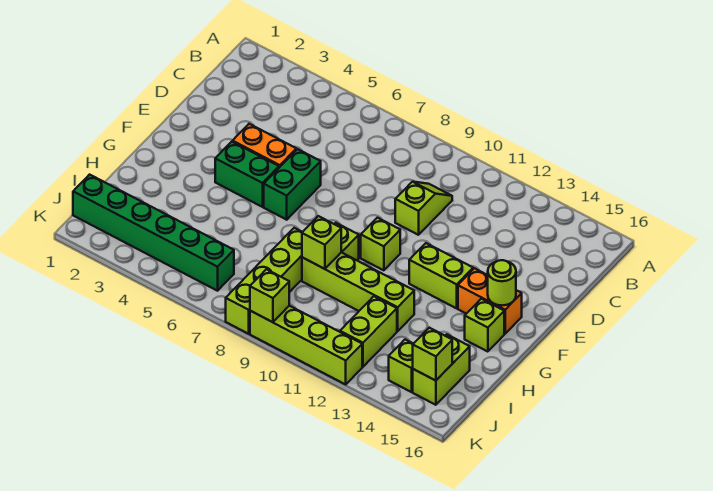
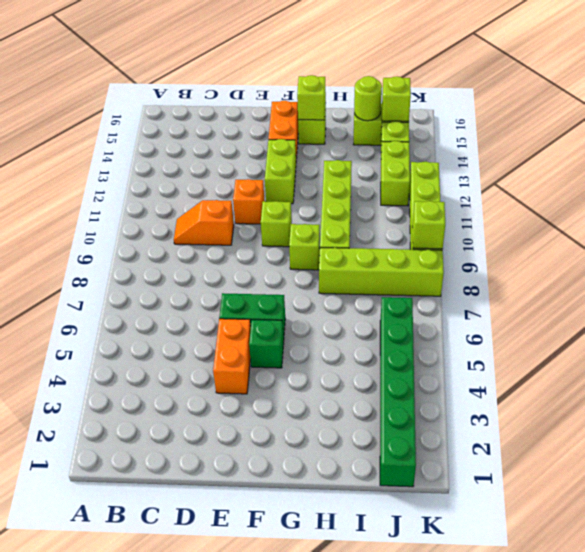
lime slope C10:D10 level 1 top D -> orange slope C10:D10 level 1 top D
none -> orange brick E11 level 1
green brick F4:F5 level 1 -> green brick F5 level 1
lime round brick F15 level 2 -> lime round brick I15 level 2
lime brick H9 level 2 -> lime brick G15 level 2
lime brick I12:J12 level 1 -> lime brick J12:J13 level 1

